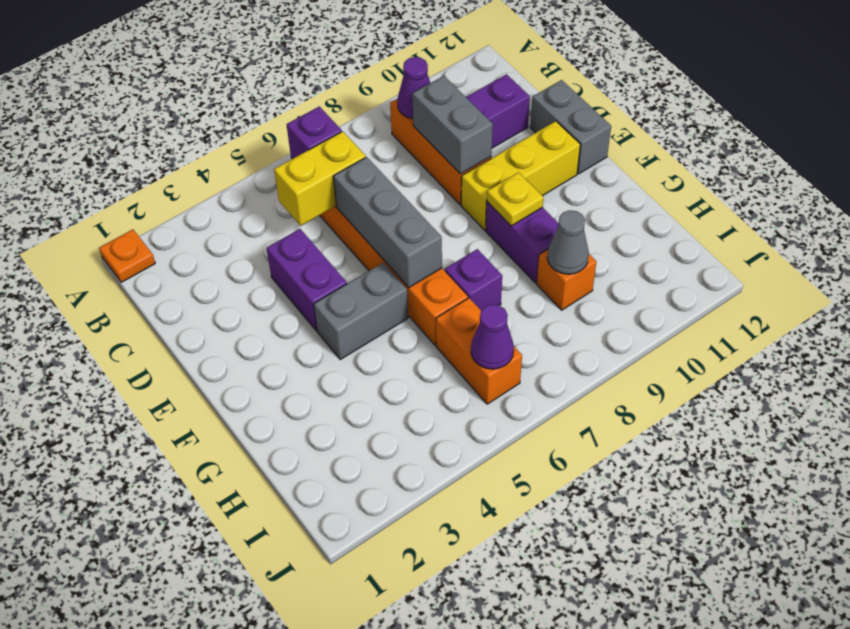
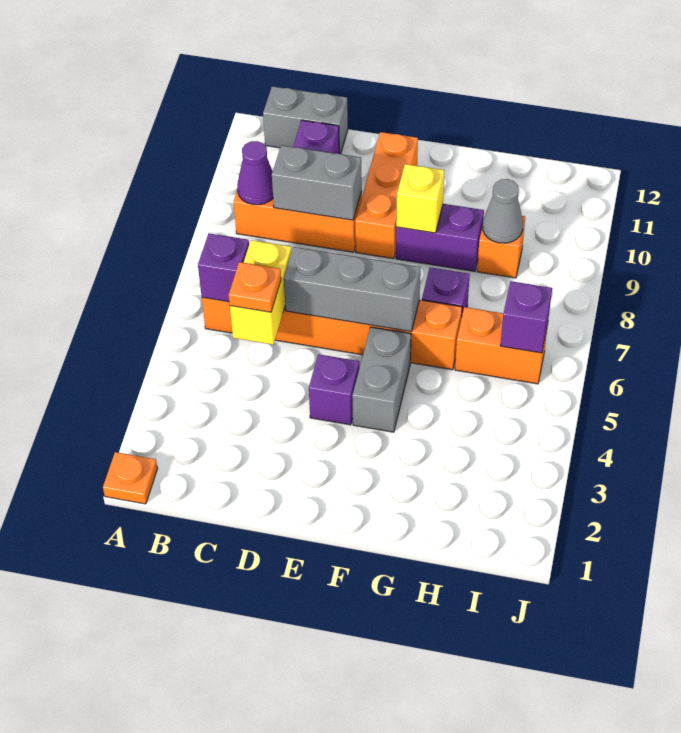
none -> orange plate C5 level 3
purple brick D4:E4 level 1 -> purple brick E4 level 1
grey brick D12:E12 level 1 -> grey brick B12:C12 level 1
yellow brick E9:E11 level 1 -> orange brick E9:E11 level 1
yellow plate F9 level 2 -> yellow brick F9 level 2
purple cone I6 level 2 -> purple brick I6 level 2

